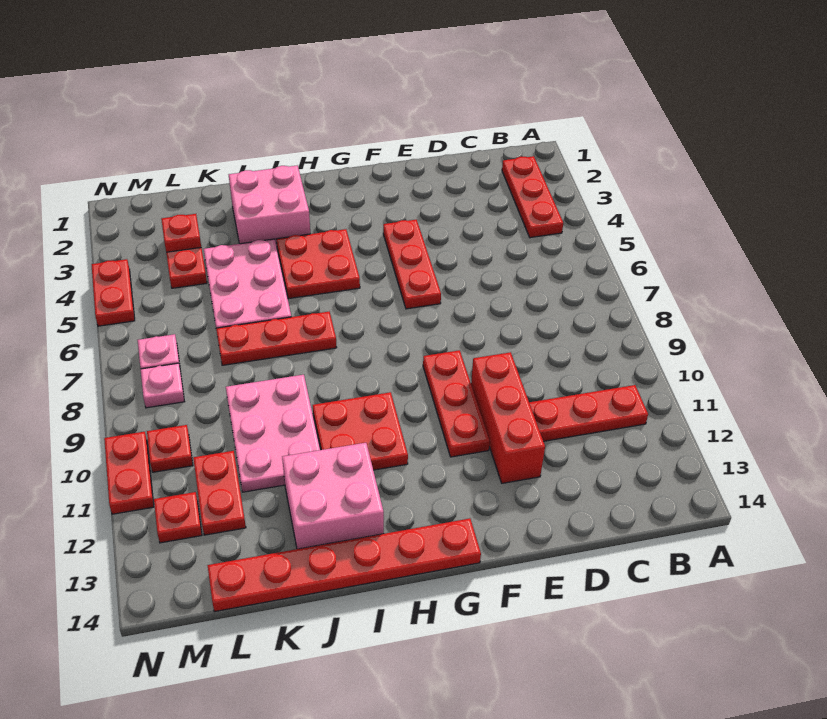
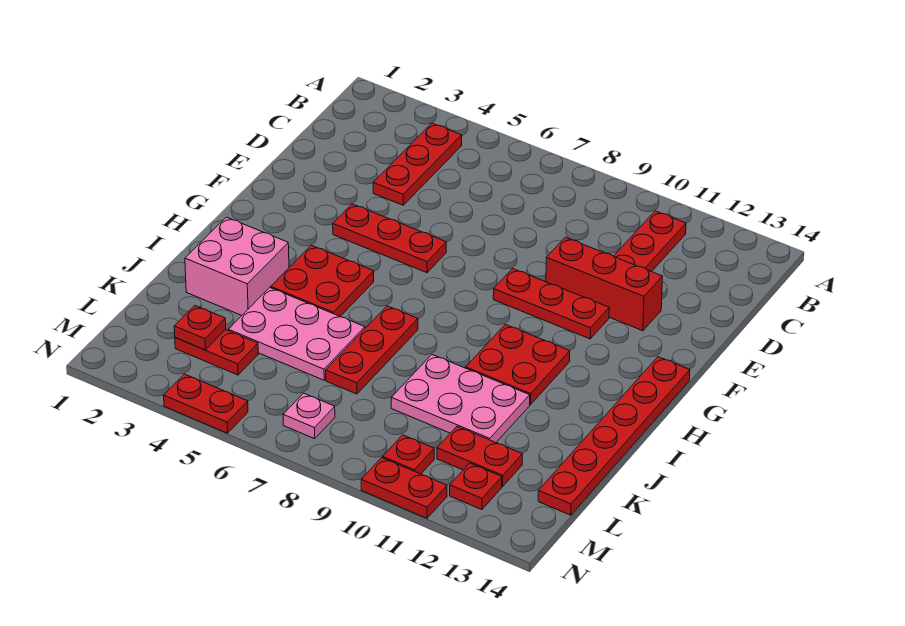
red plate B2:B4 level 1 -> red plate B4:D4 level 1
pink brick I12:J13 level 1 -> none
pink plate M8 level 1 -> none

